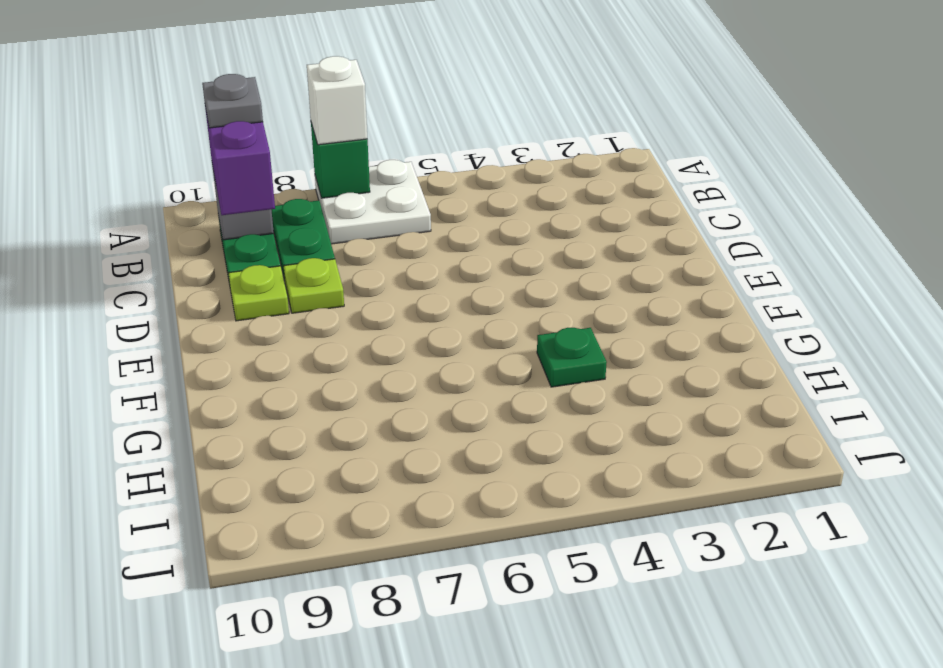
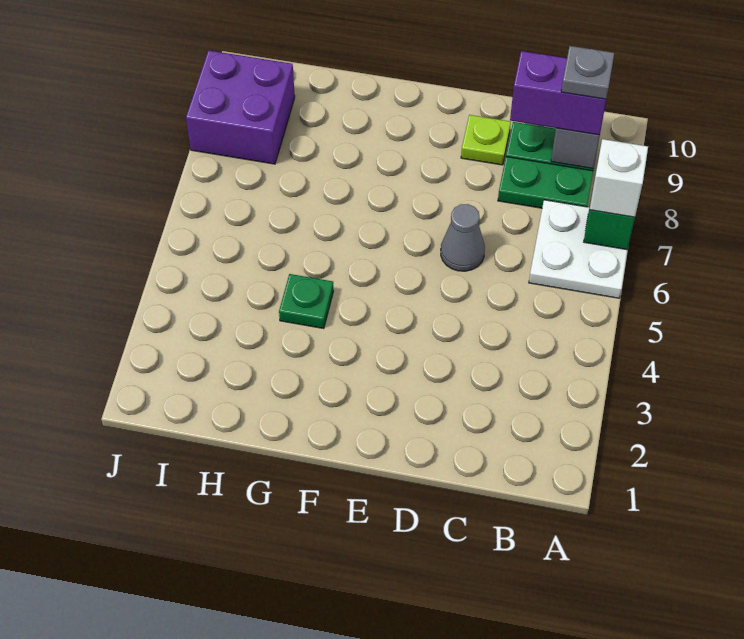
none -> grey cone D6 level 1
lime plate D8 level 1 -> none
none -> purple brick I8:J9 level 1

